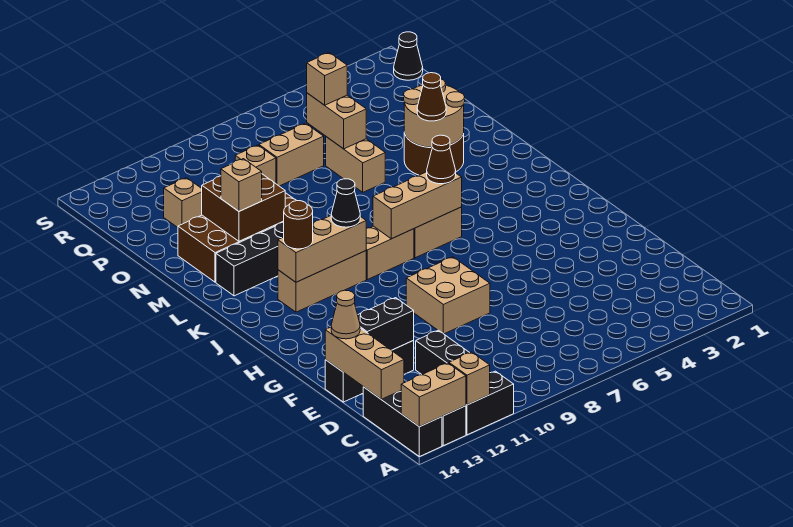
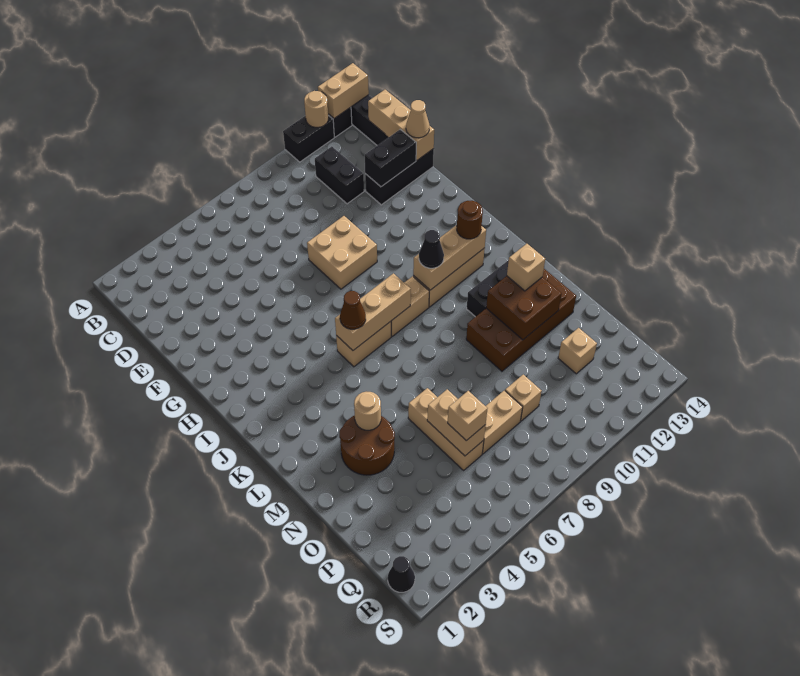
tan brick A12 level 2 -> tan round brick A12 level 2
tan round brick M3:N4 level 2 -> tan round brick M4 level 2
brown cone M4 level 3 -> none
tan brick N6:O6 level 1 -> tan brick N6:P6 level 1

